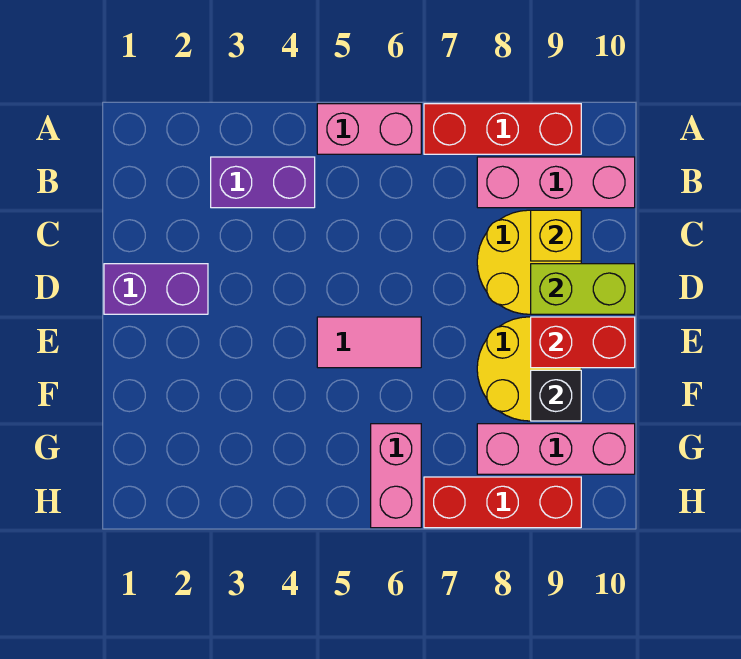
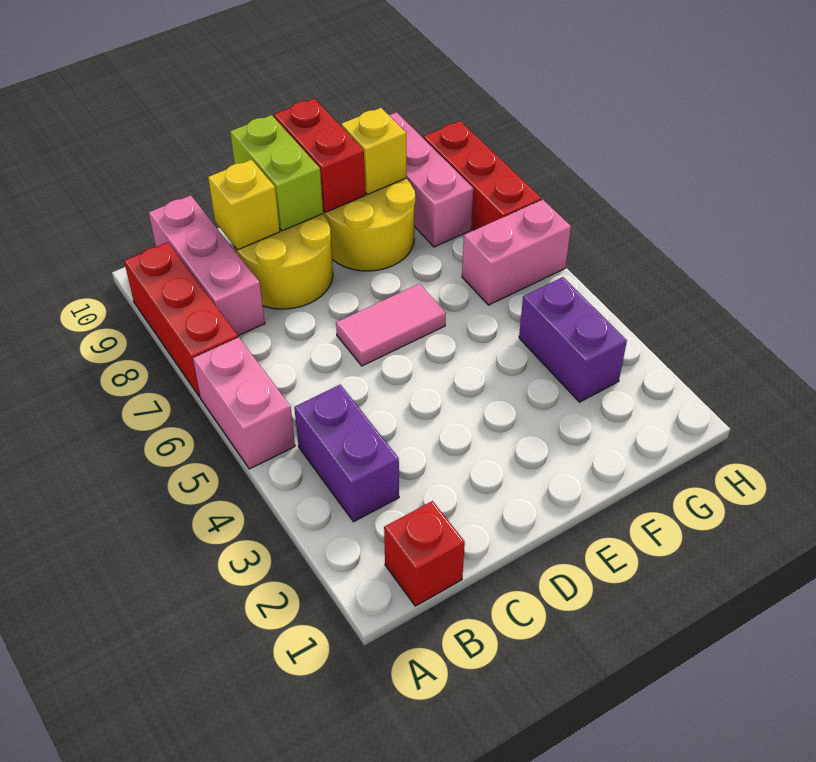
none -> red brick B1 level 1
purple brick D1:D2 level 1 -> purple brick G3:G4 level 1
pink tile E5:E6 level 1 -> pink tile D6:E6 level 1
black brick F9 level 2 -> yellow brick F9 level 2

